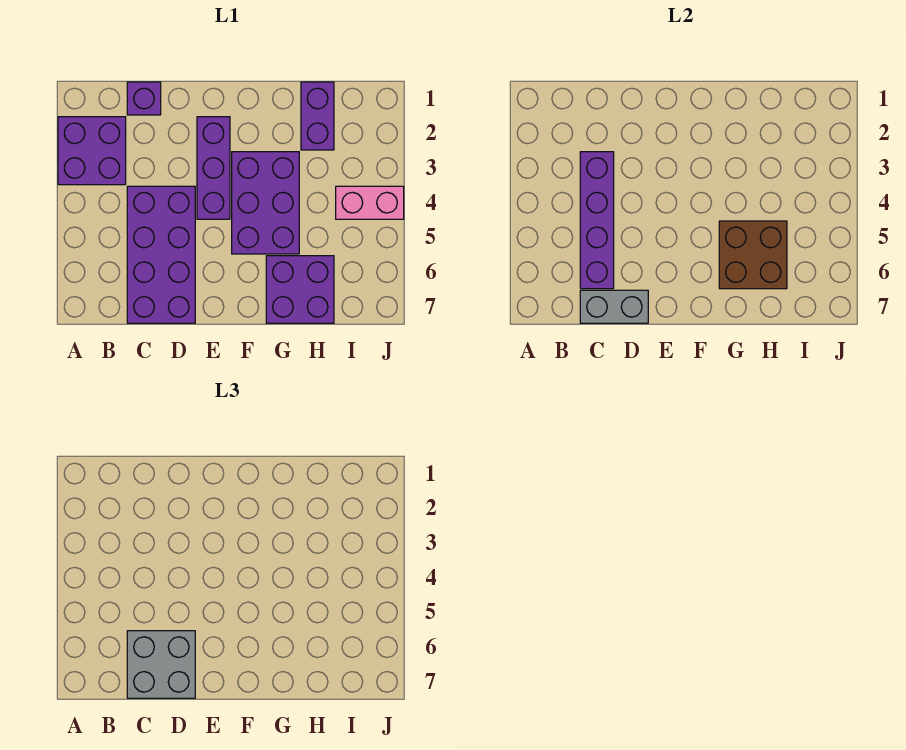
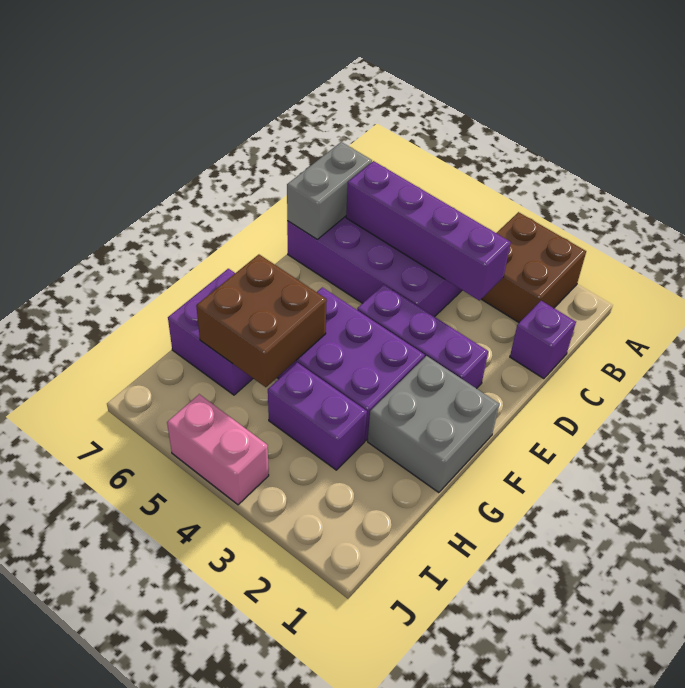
purple brick A2:B3 level 1 -> brown brick A2:B3 level 1
grey brick C6:D7 level 3 -> grey brick F1:G2 level 1
purple brick H1:H2 level 1 -> purple brick H3:H4 level 1
pink brick I4:J4 level 1 -> pink brick J4:J5 level 1

